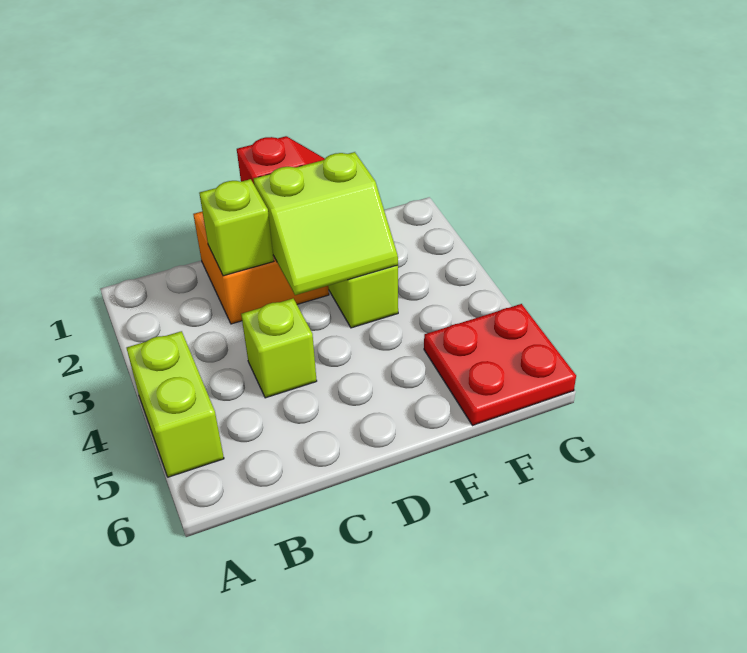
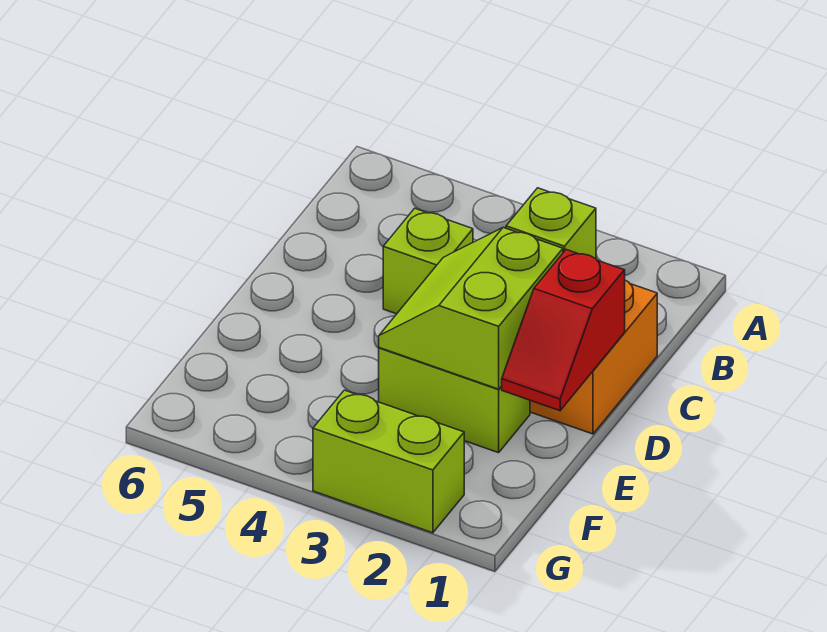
lime brick A4:A5 level 1 -> lime brick G2:G3 level 1
red plate F5:G6 level 1 -> none

